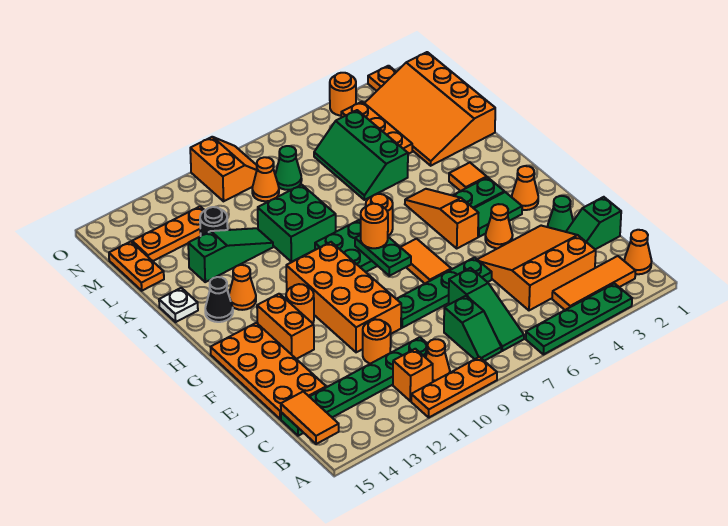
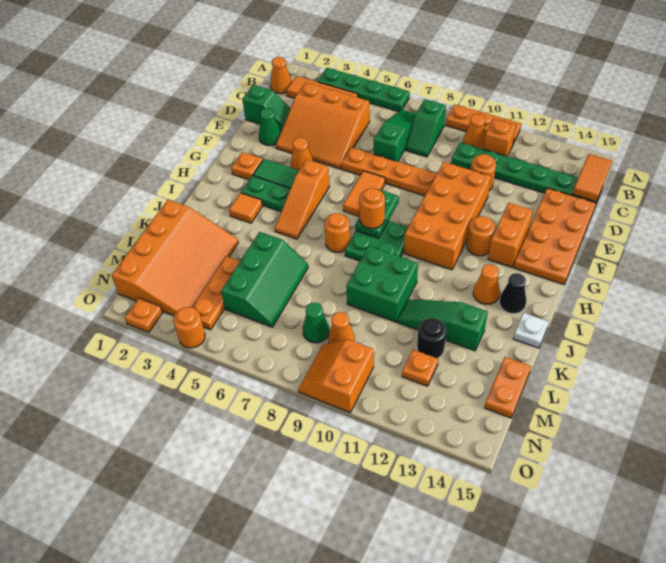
green slope B8:C8 level 1 top C -> green slope B8:C8 level 1 top B
green plate E6:E9 level 1 -> orange plate E6:E9 level 1
orange cone G2 level 1 -> orange plate G2 level 1
orange plate M12:M14 level 1 -> orange plate M12 level 1

